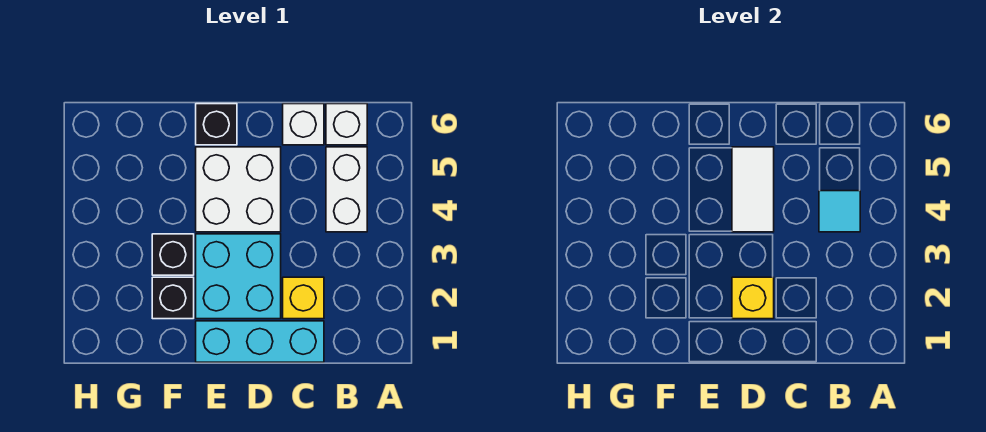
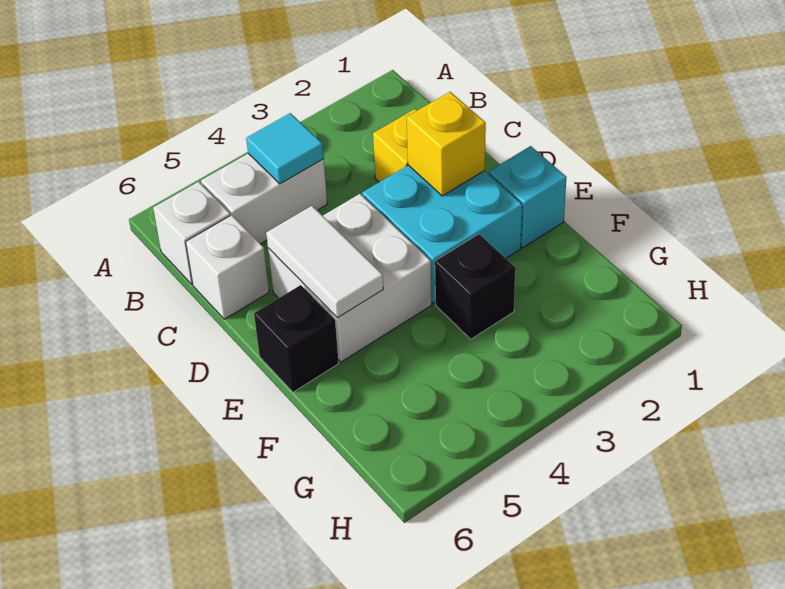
cyan brick C1:E1 level 1 -> cyan brick E1 level 1
white tile D4:D5 level 2 -> white tile D5:E5 level 2
black brick F2 level 1 -> none

